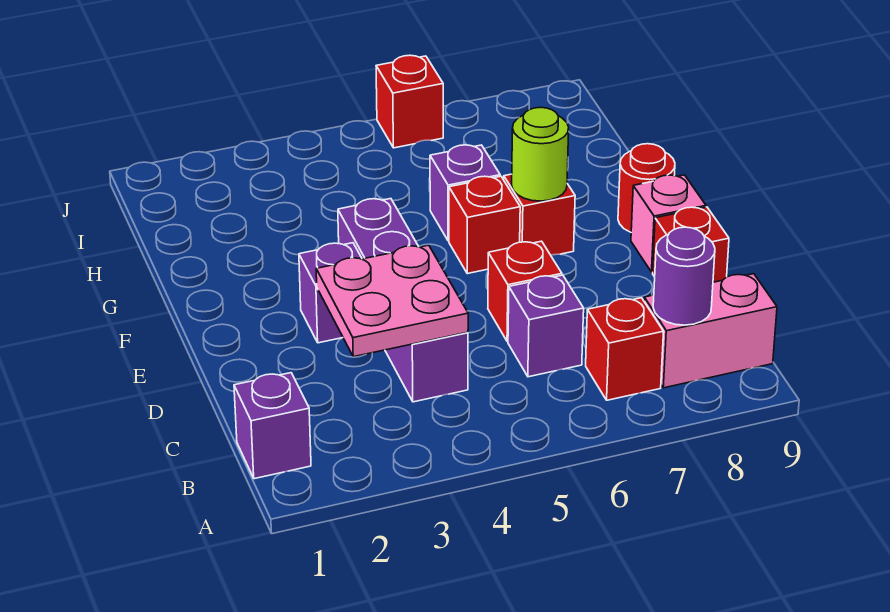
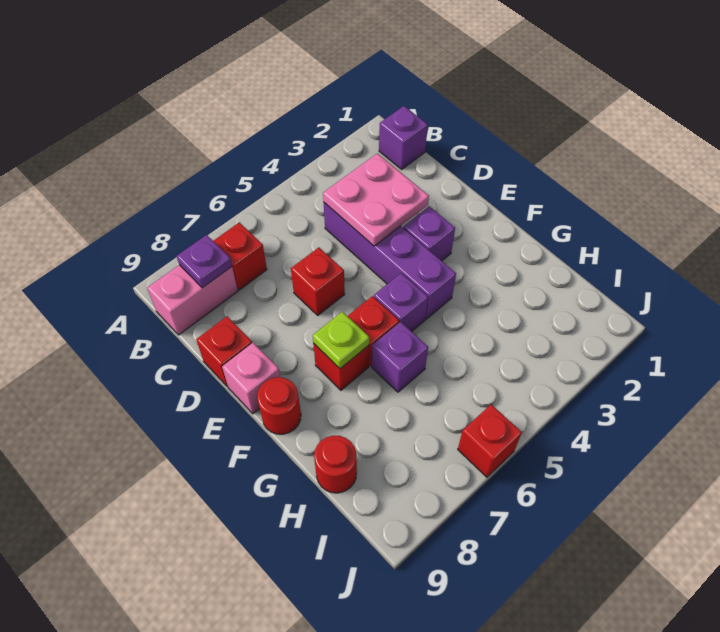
purple round brick B8 level 2 -> purple plate B8 level 2
purple brick C6 level 1 -> purple brick F5 level 1
lime round brick F7 level 2 -> lime plate F7 level 2
none -> red round brick H9 level 1

